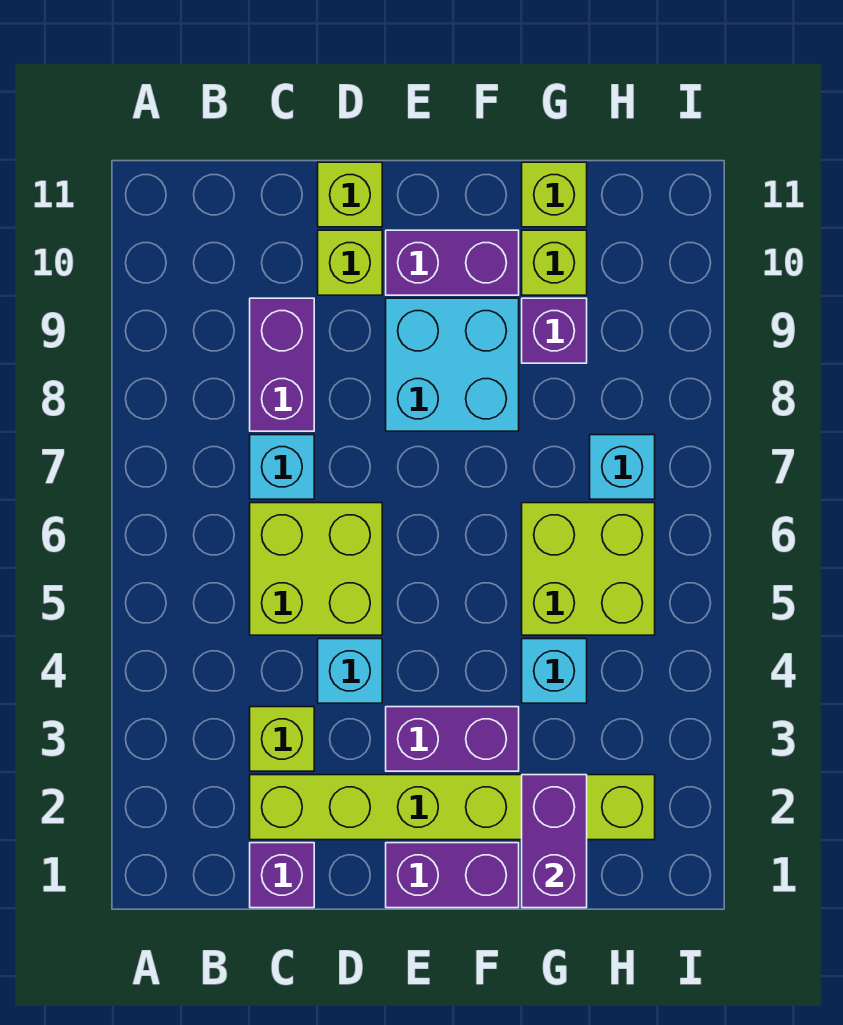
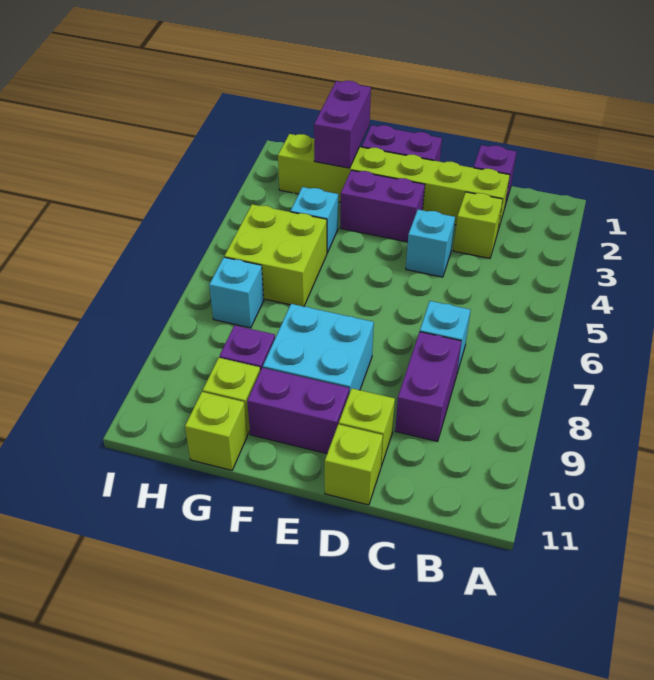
lime brick C5:D6 level 1 -> none

